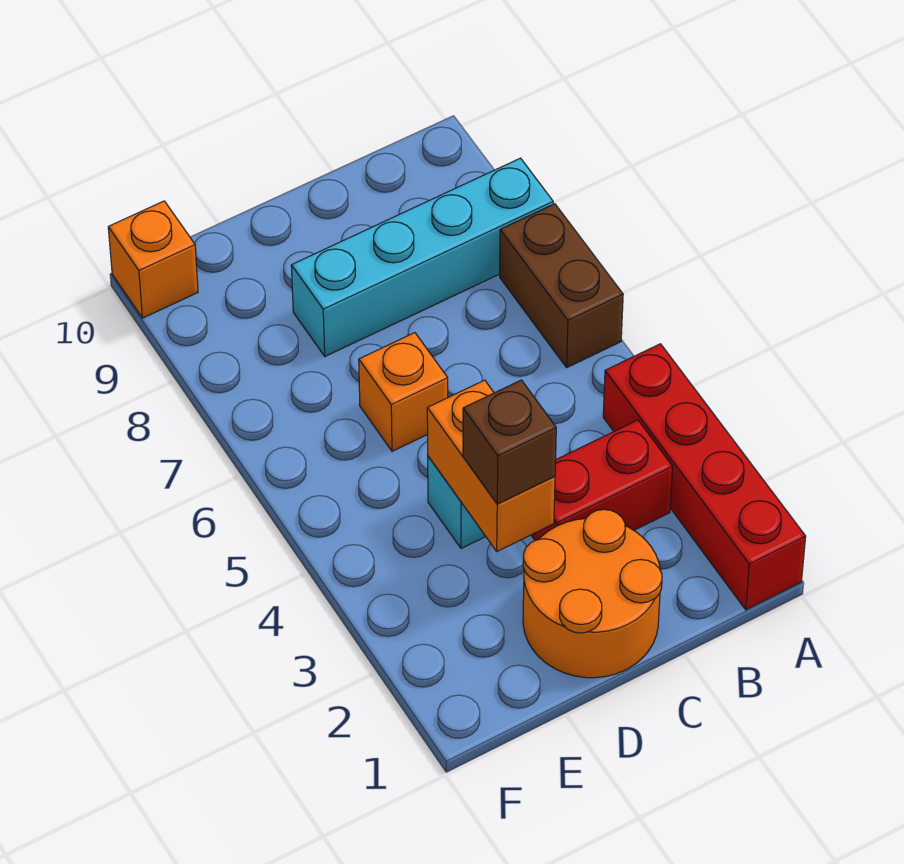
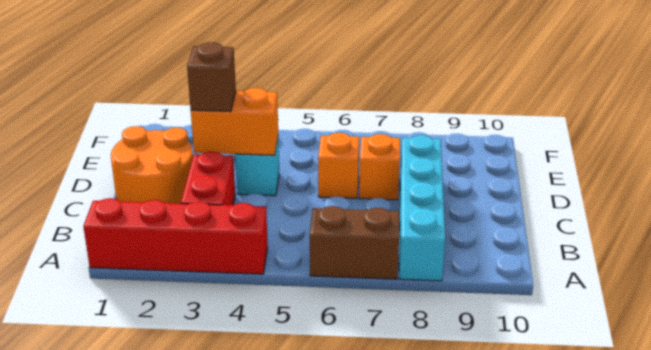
orange brick F10 level 1 -> orange brick D7 level 1

